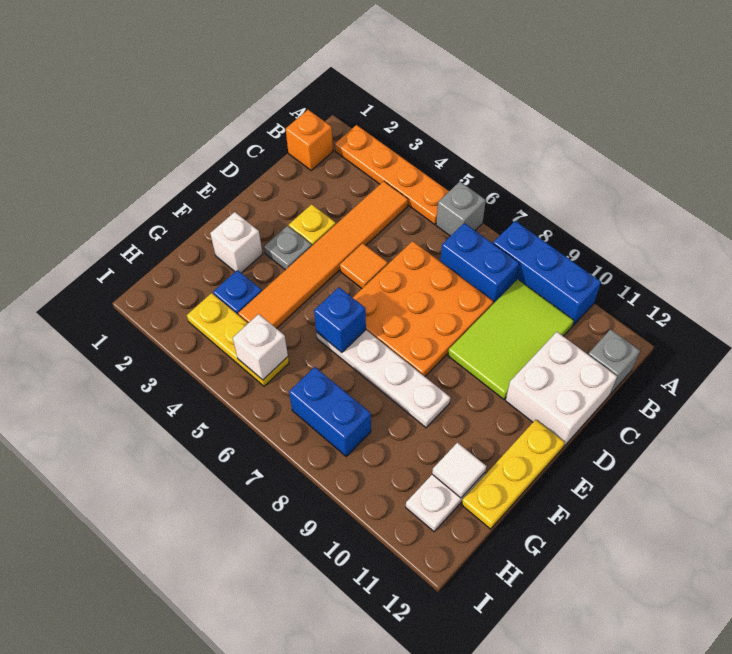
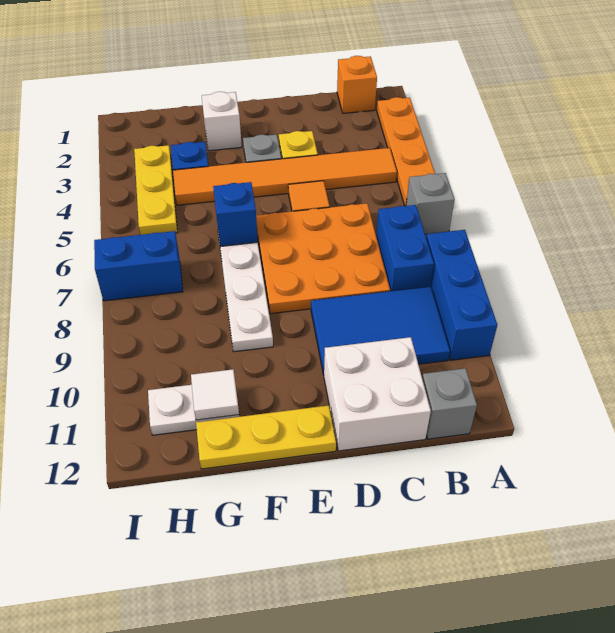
lime tile B9:D10 level 1 -> blue tile B9:D10 level 1
white brick H5 level 2 -> none
blue brick H7:H8 level 1 -> blue brick H7:I7 level 1

